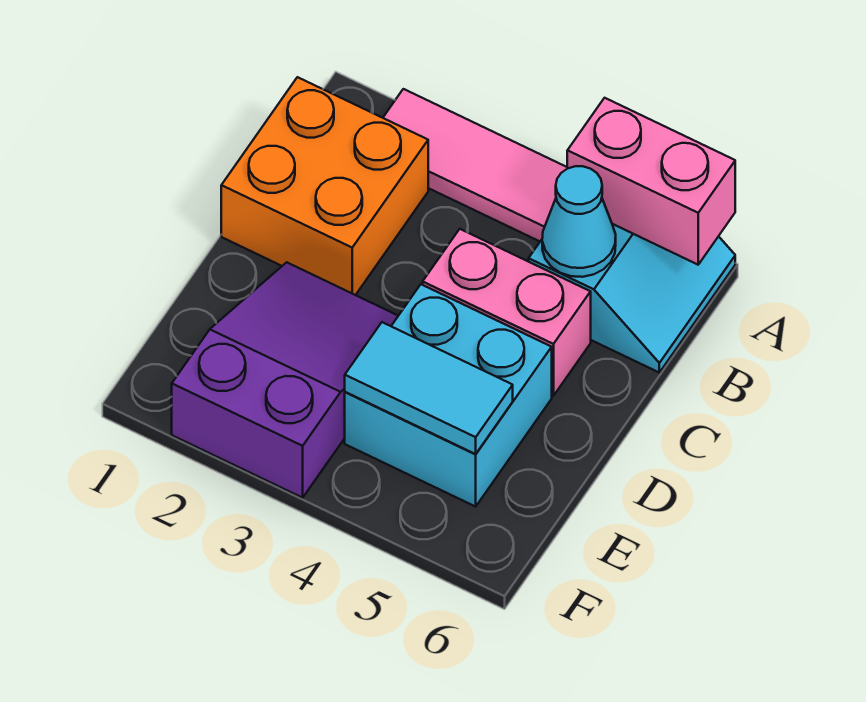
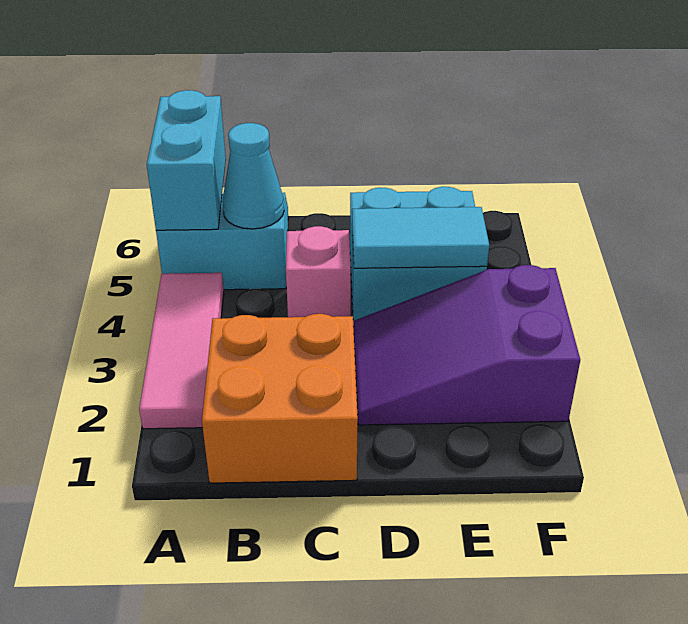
pink brick A5:A6 level 2 -> cyan brick A5:A6 level 2
pink brick C4:C5 level 1 -> pink brick C4 level 1
cyan tile E4:E5 level 2 -> cyan tile D4:E4 level 2

